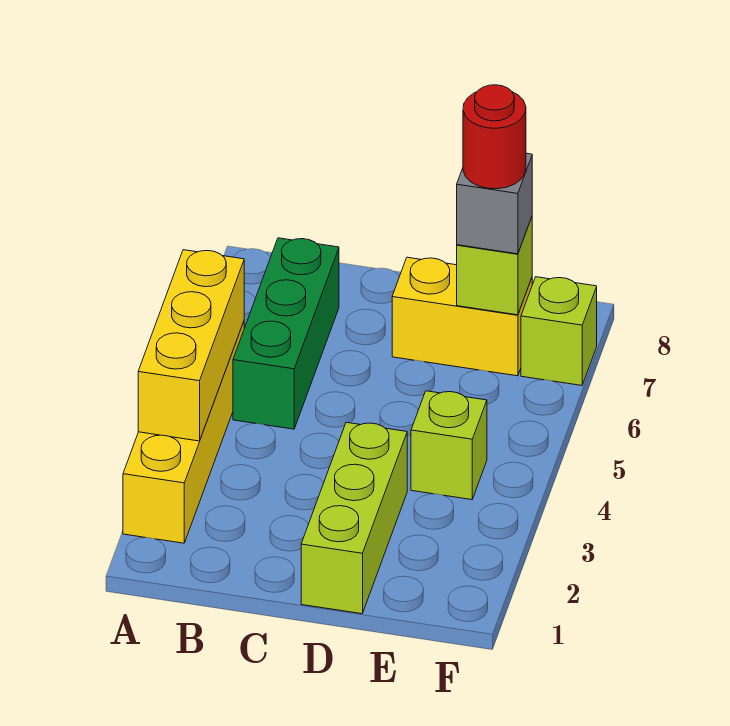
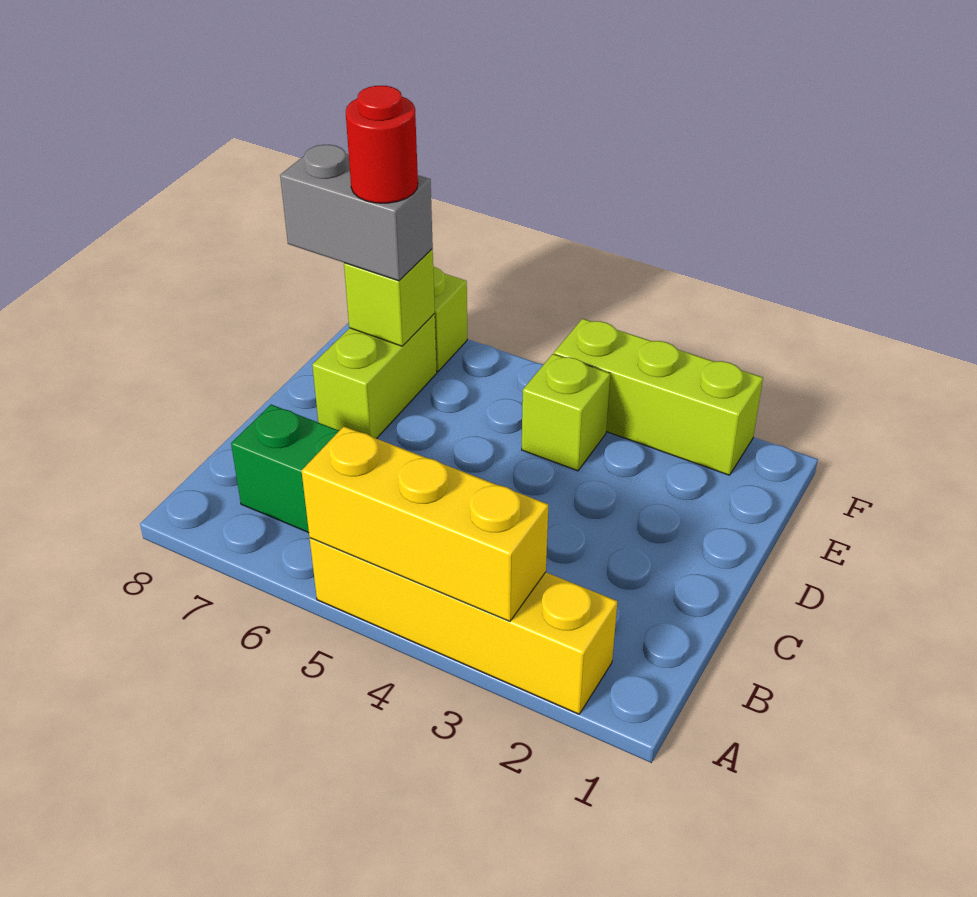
lime brick D1:D3 level 1 -> lime brick F2:F4 level 1
yellow brick D7:E7 level 1 -> lime brick D7:E7 level 1
grey brick E7 level 3 -> grey brick E7:E8 level 3

